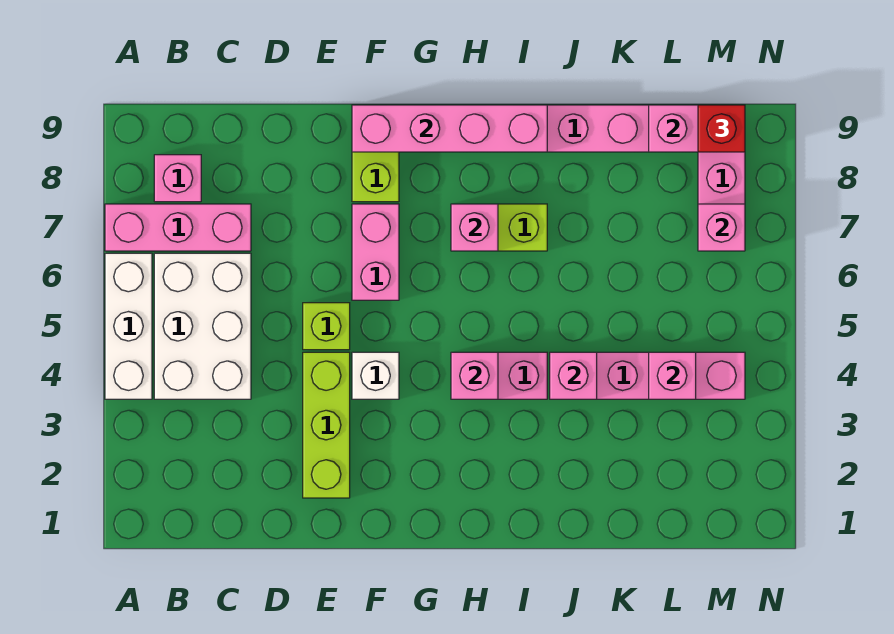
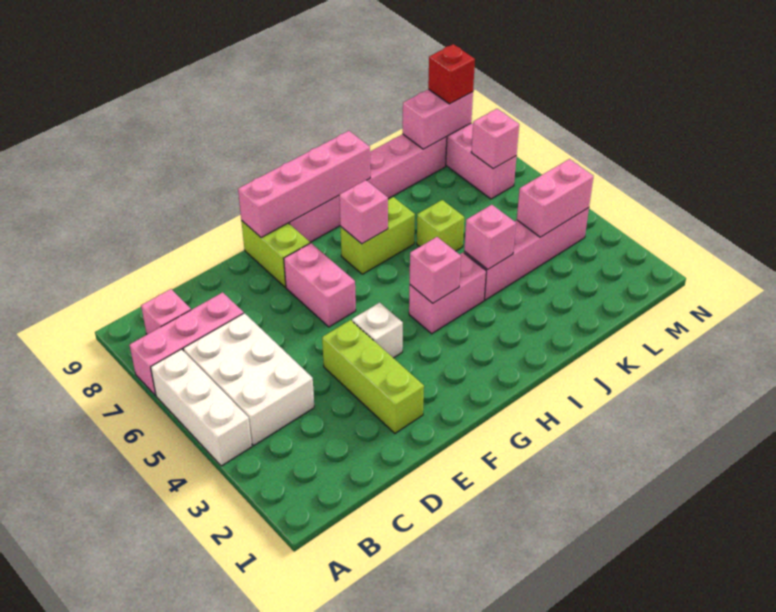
lime brick E5 level 1 -> lime brick J6 level 1
pink brick L4 level 2 -> pink brick L4:M4 level 2

